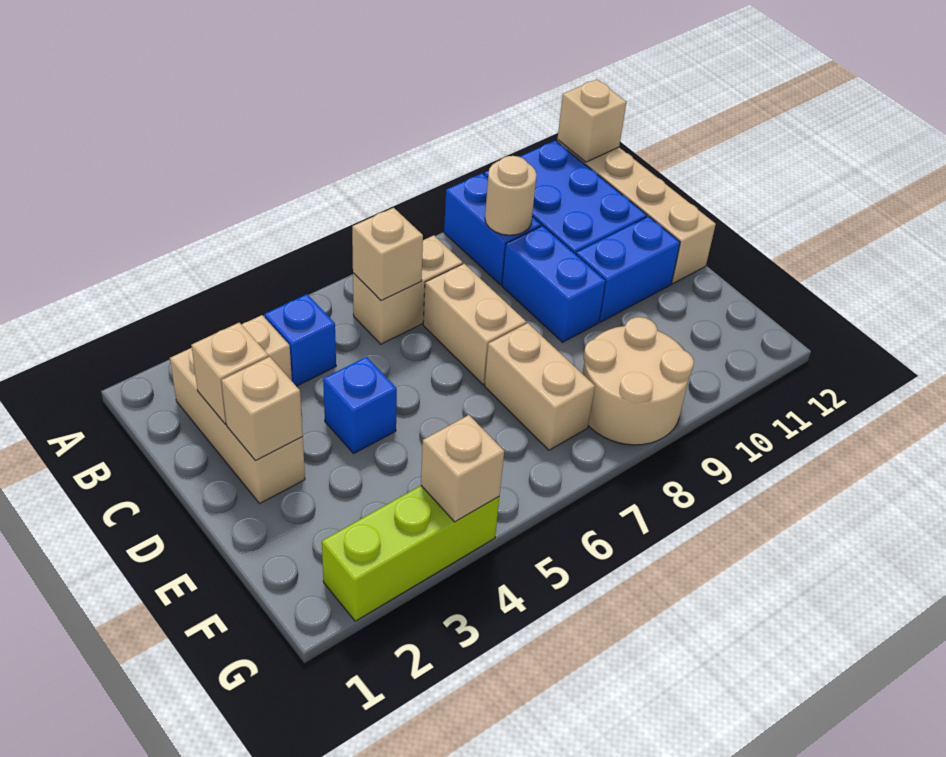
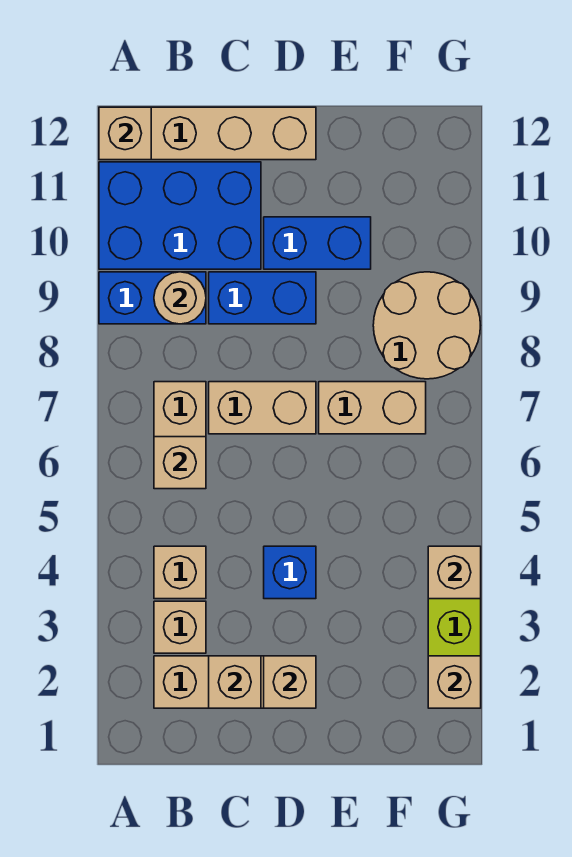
blue brick B4 level 1 -> tan brick B4 level 1
blue brick D10:D11 level 1 -> blue brick D10:E10 level 1
none -> tan brick G2 level 2

